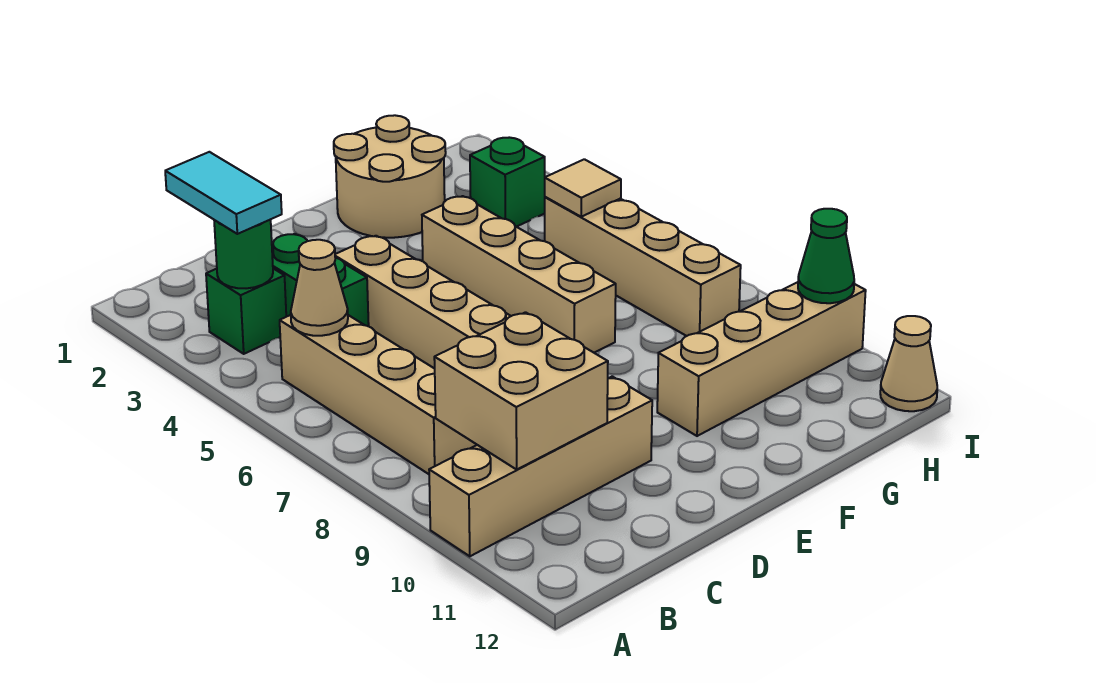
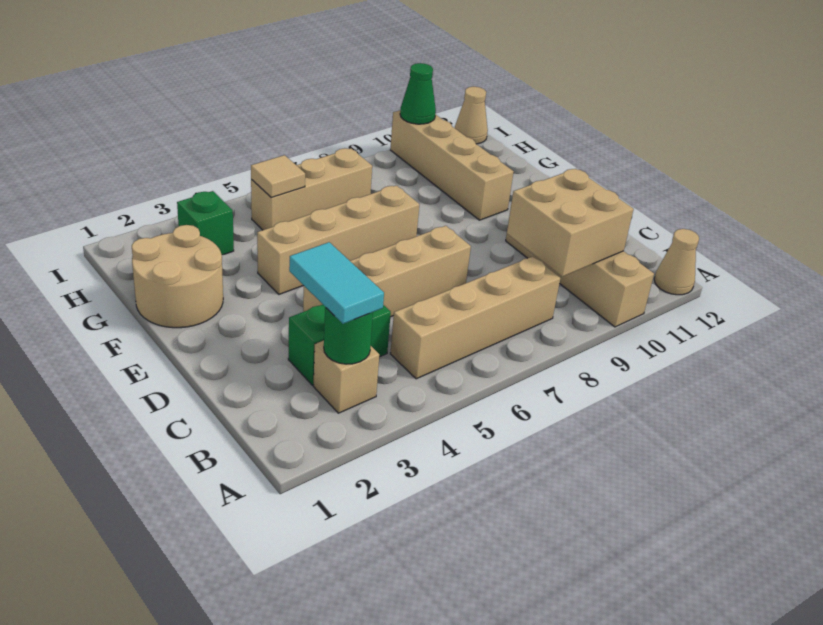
cyan tile B2:B3 level 3 -> cyan tile B3:C3 level 3
green brick B3 level 1 -> tan brick B3 level 1
tan cone B5 level 2 -> tan cone A12 level 1
tan brick H5:H8 level 1 -> tan brick H5:H7 level 1

